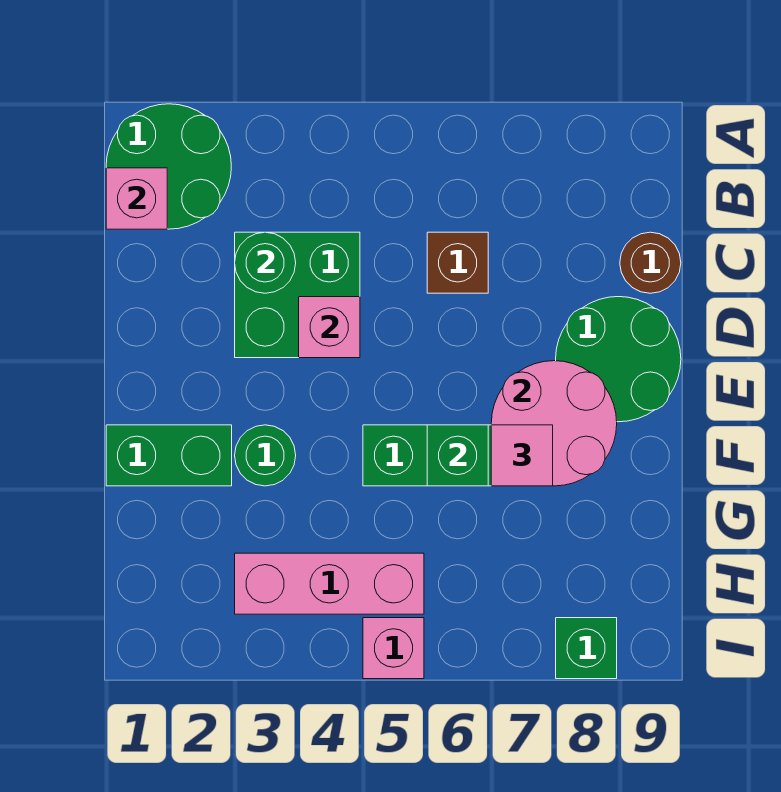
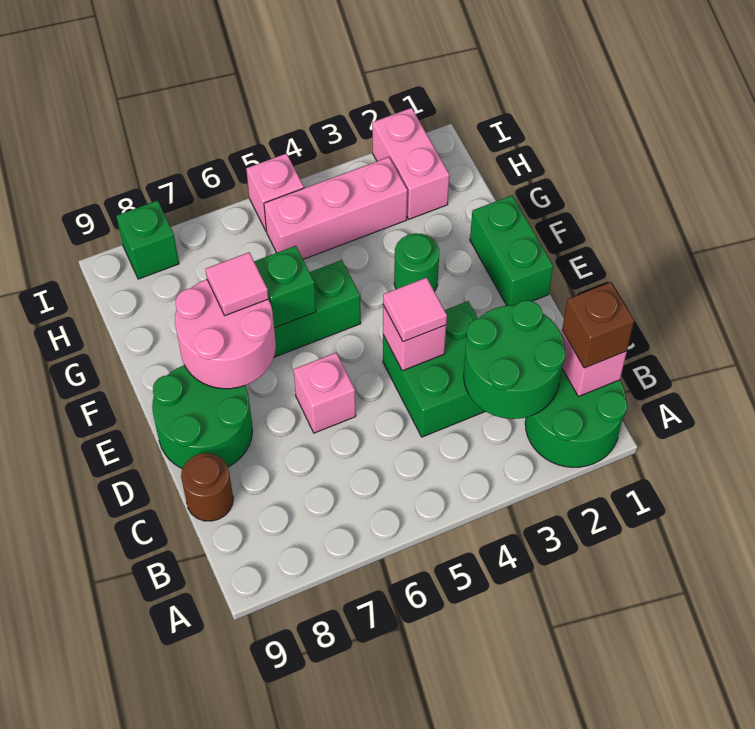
green round brick C3 level 2 -> green round brick B2:C3 level 2
brown brick C6 level 1 -> brown brick B1 level 3
none -> pink tile D4 level 3
none -> pink brick D6 level 1
green brick F1:F2 level 1 -> green brick E1:F1 level 1
none -> pink brick H2:I2 level 1

